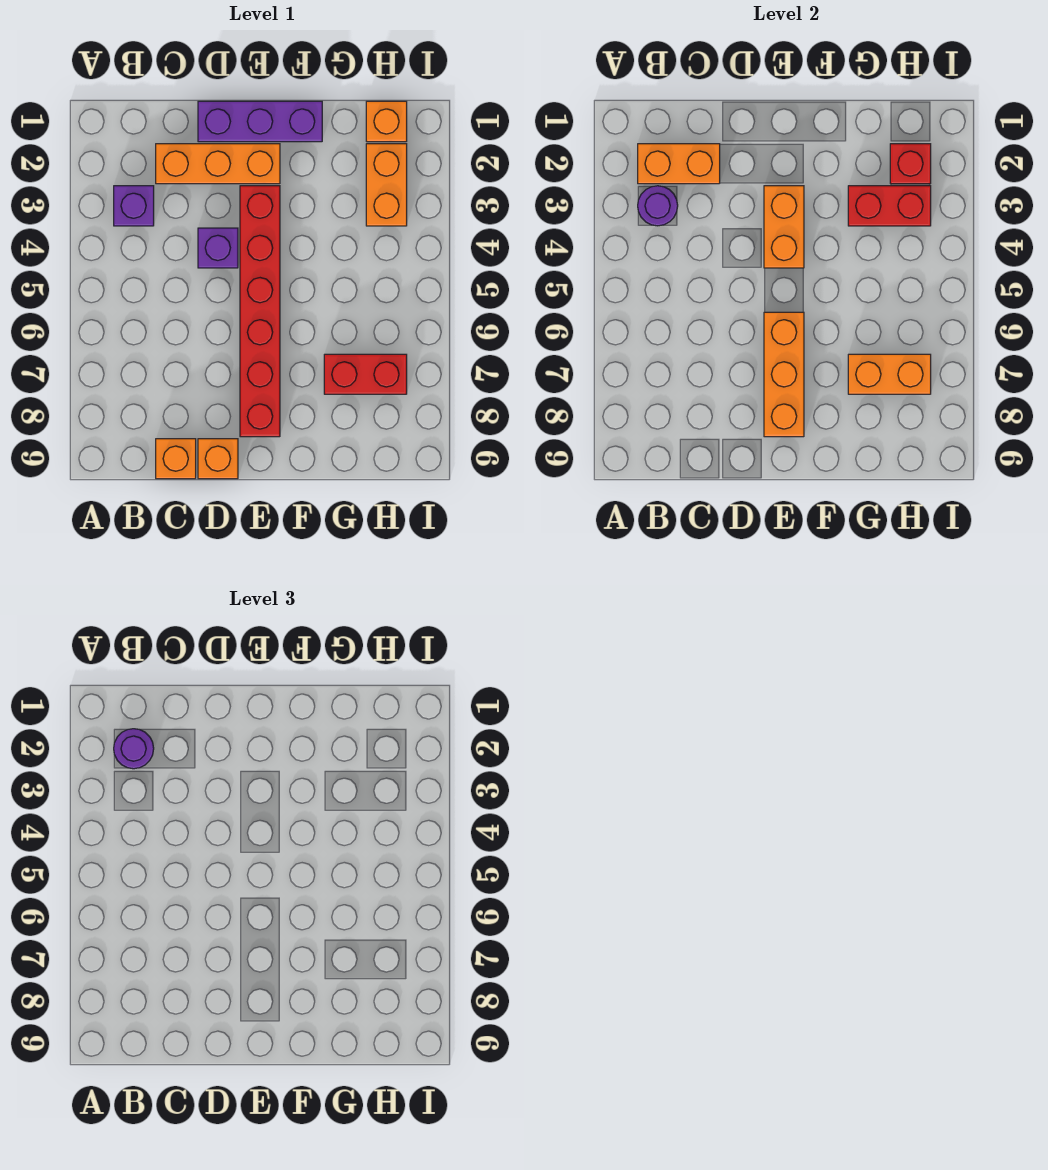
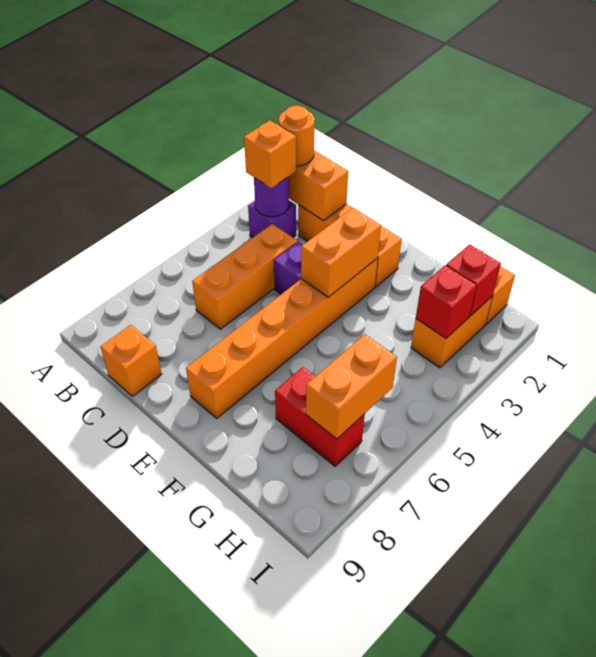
purple round brick B2 level 3 -> orange round brick B2 level 3
purple brick D1:F1 level 1 -> none
orange brick D9 level 1 -> orange brick B3 level 3
red brick E3:E8 level 1 -> orange brick E3:E8 level 1
orange brick E6:E8 level 2 -> orange brick C4:C6 level 1
red brick G3:H3 level 2 -> red brick H3 level 2
orange brick G7:H7 level 2 -> orange brick H6:H7 level 2

